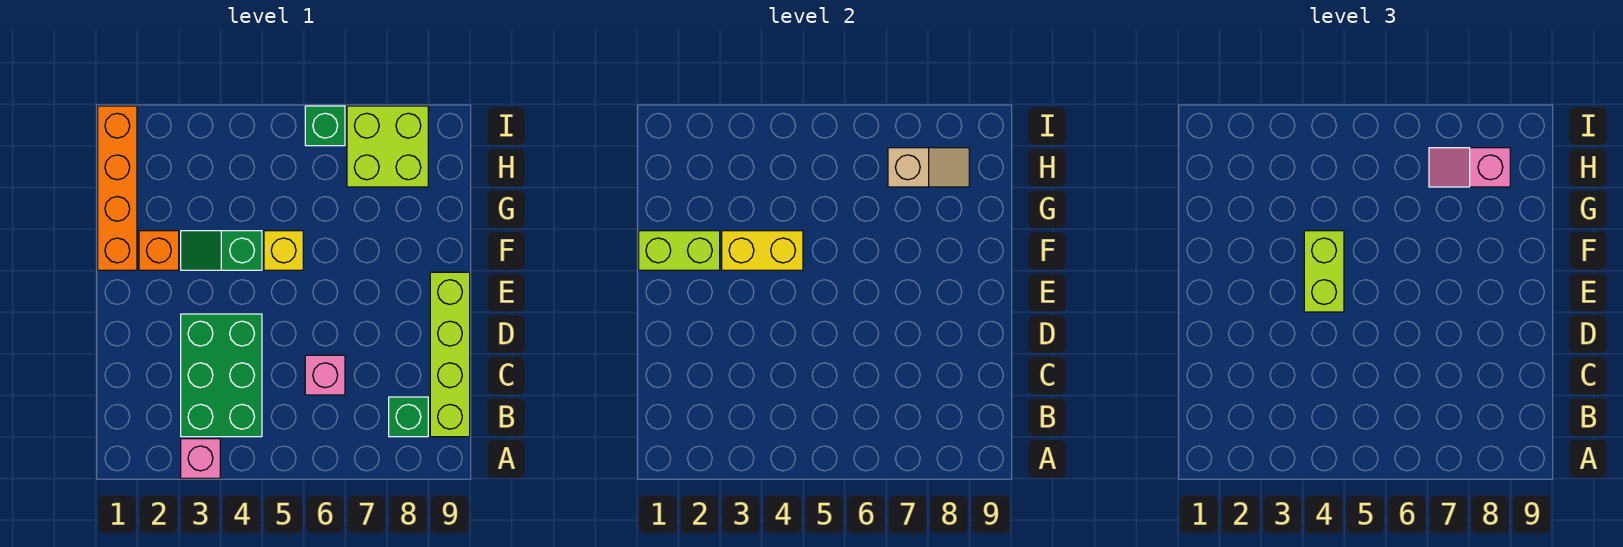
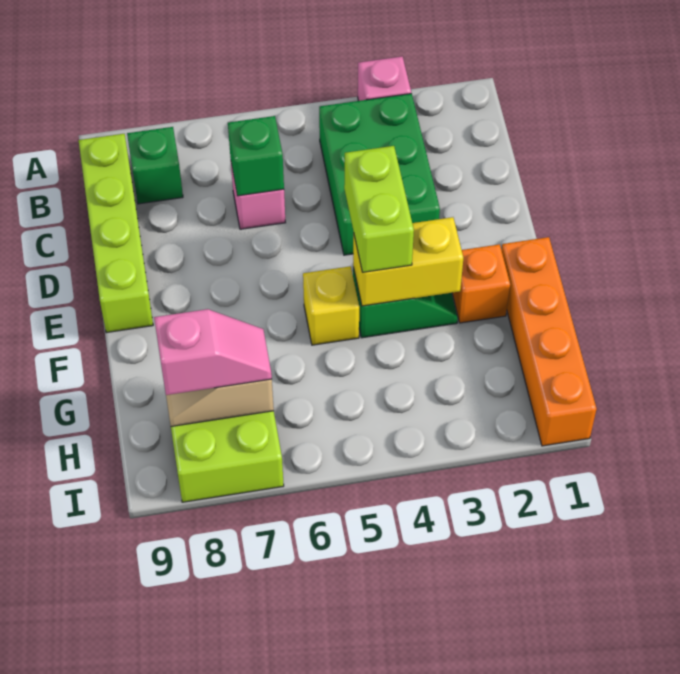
lime brick F1:F2 level 2 -> none
green brick I6 level 1 -> green brick C6 level 2

